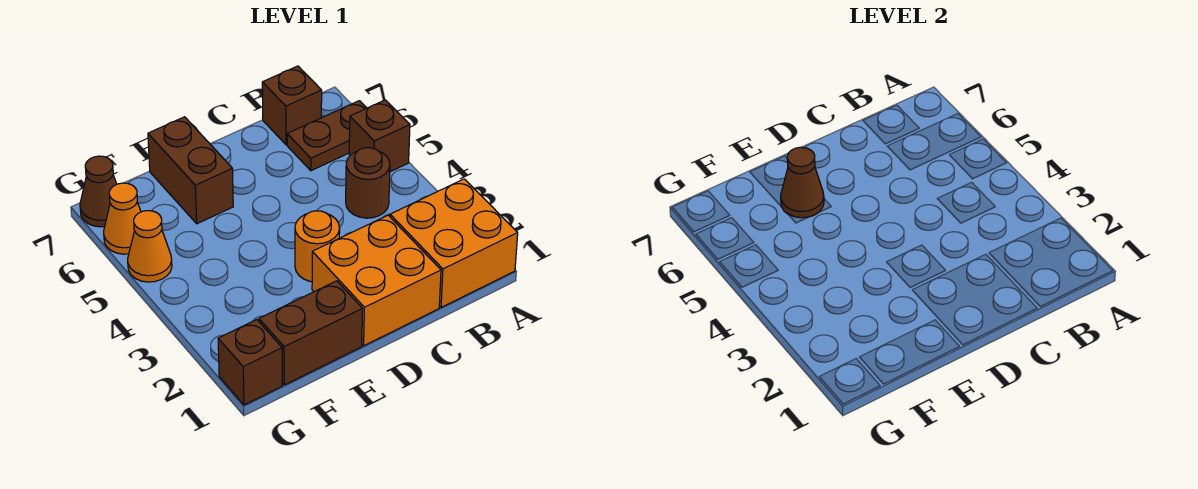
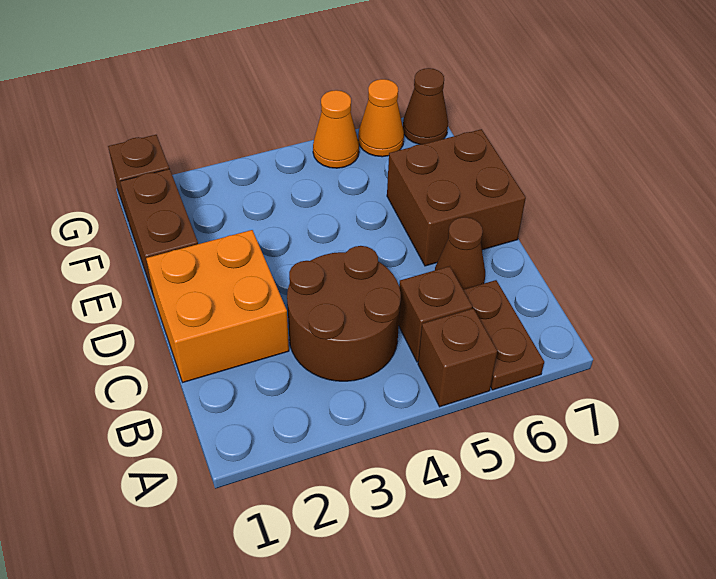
orange brick A1:B2 level 1 -> none
brown round brick B4 level 1 -> brown round brick B3:C4 level 1
brown brick B7 level 1 -> brown brick B5 level 1
orange round brick D3 level 1 -> none
brown brick E6:E7 level 1 -> brown brick D6:E7 level 1
brown cone E6 level 2 -> brown cone C6 level 1

